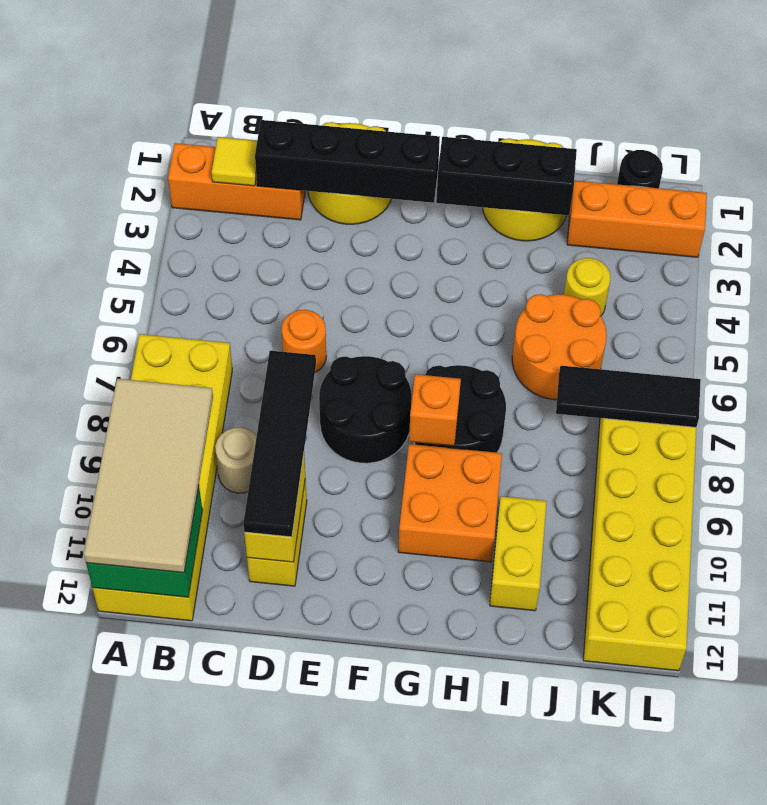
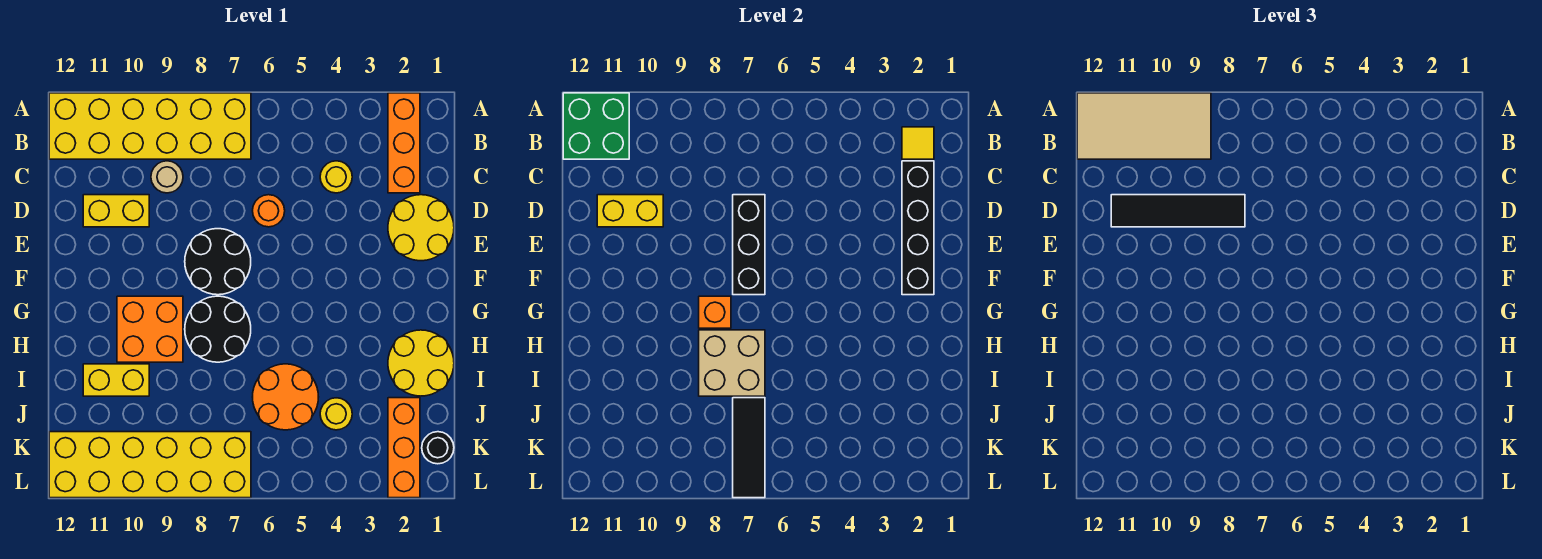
none -> yellow round brick C4 level 1
black brick G2:I2 level 2 -> black brick D7:F7 level 2
none -> tan brick H7:I8 level 2

